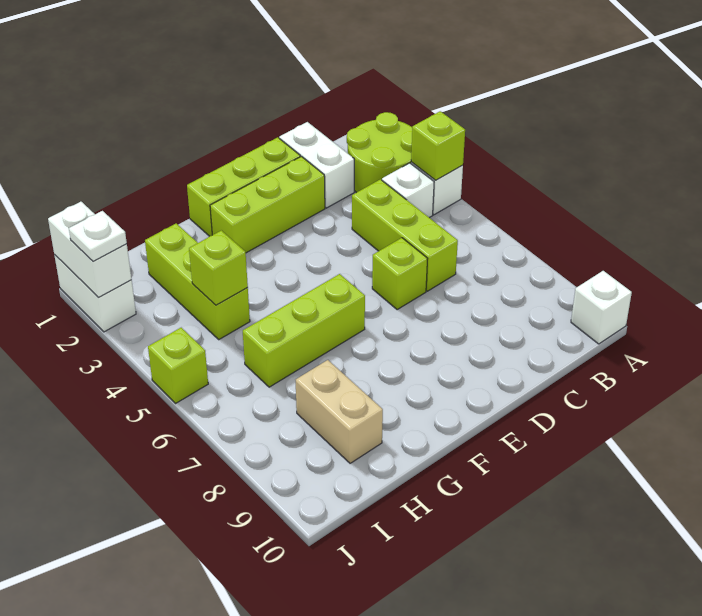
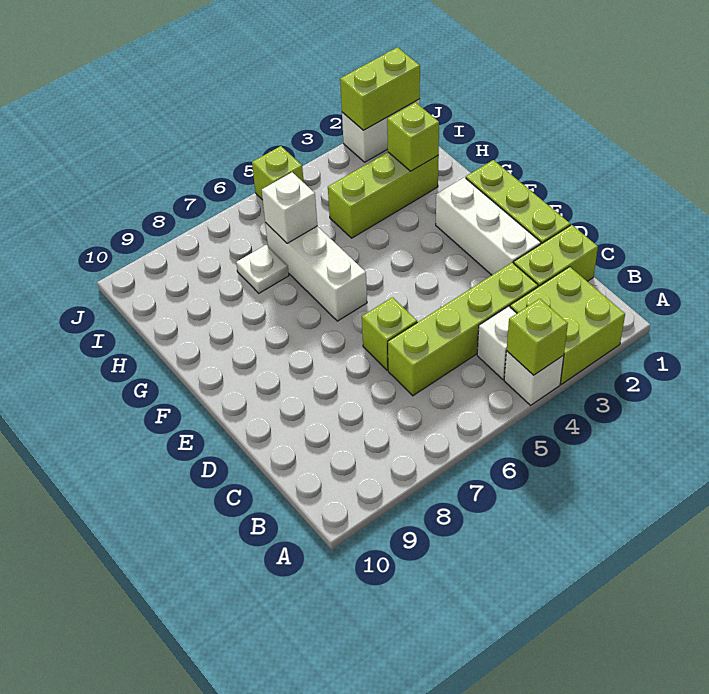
lime round brick A2:B3 level 1 -> lime brick A2:B3 level 1
white brick A10 level 1 -> white brick H6 level 2
white brick C1:C2 level 1 -> lime brick C1:C2 level 1
lime brick C4:C6 level 1 -> lime brick C3:C6 level 1
lime brick D2:F2 level 1 -> white brick D2:F2 level 1
lime brick F6:H6 level 1 -> white brick F6:H6 level 1
lime brick H4 level 2 -> lime brick H2 level 2
tan brick H8:H9 level 1 -> none
white brick J1:J2 level 2 -> lime brick J1:J2 level 2
white plate J2 level 3 -> white plate H7 level 1

